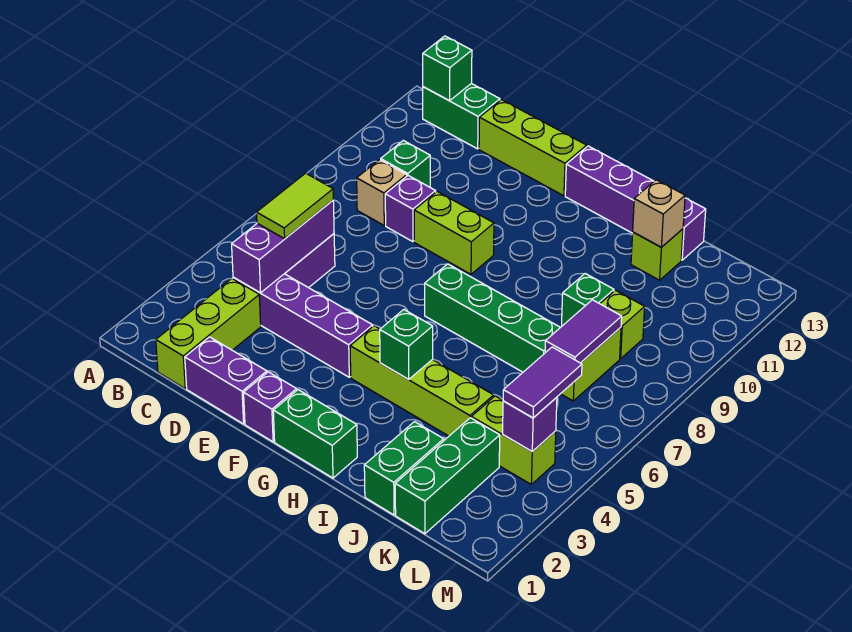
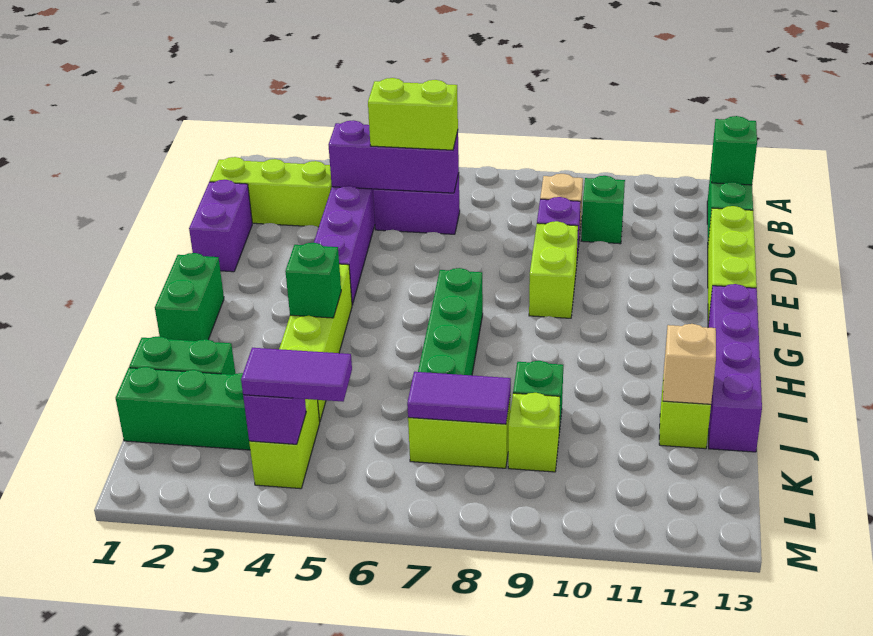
lime tile C5:C6 level 3 -> lime brick C5:C6 level 3
purple brick F1 level 1 -> none

